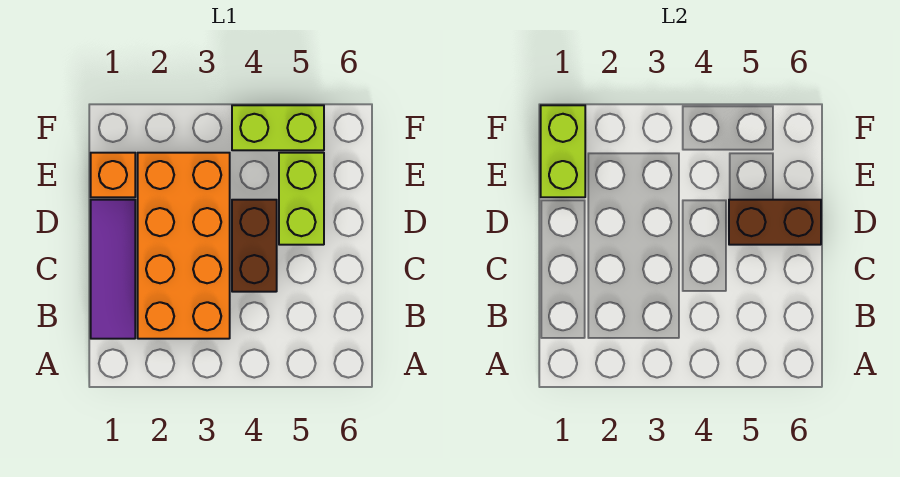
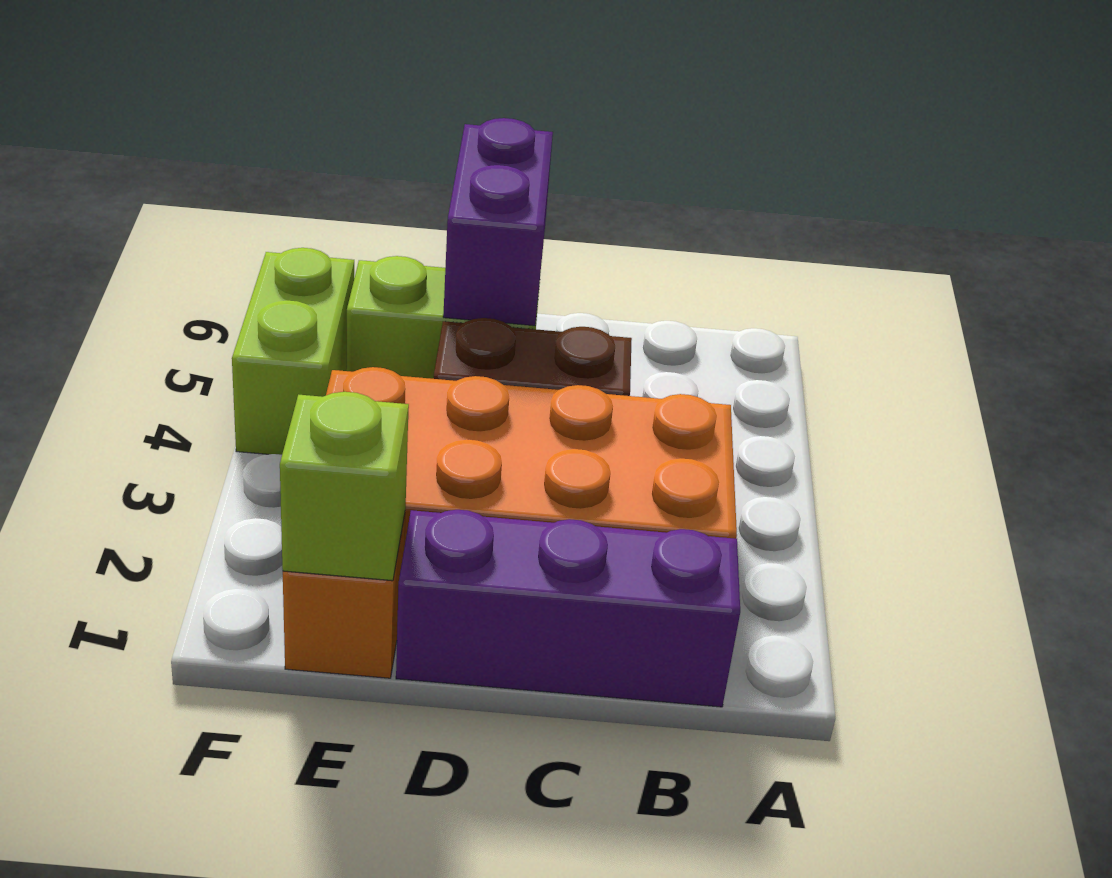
purple tile B1:D1 level 1 -> purple brick B1:D1 level 1
brown brick D5:D6 level 2 -> purple brick D5:D6 level 2
lime brick E1:F1 level 2 -> lime brick E1 level 2

